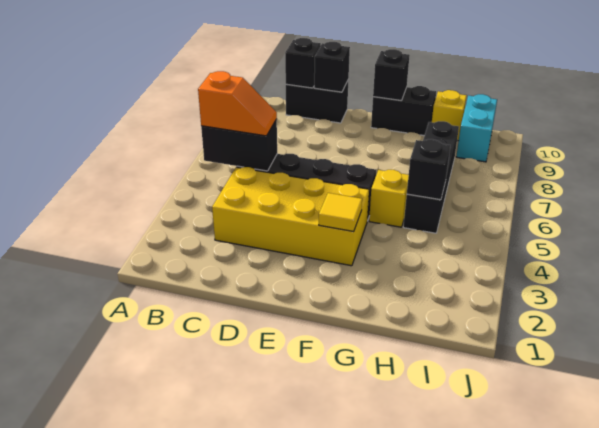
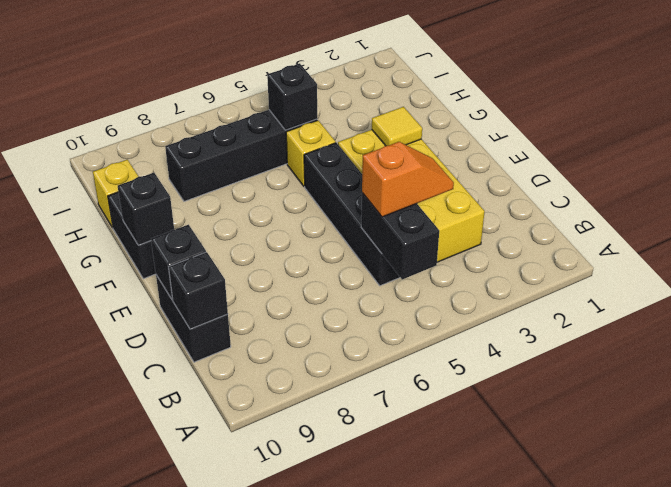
orange slope B5:C5 level 3 top B -> orange slope C4:C5 level 3 top 5
cyan brick I9:I10 level 1 -> none

